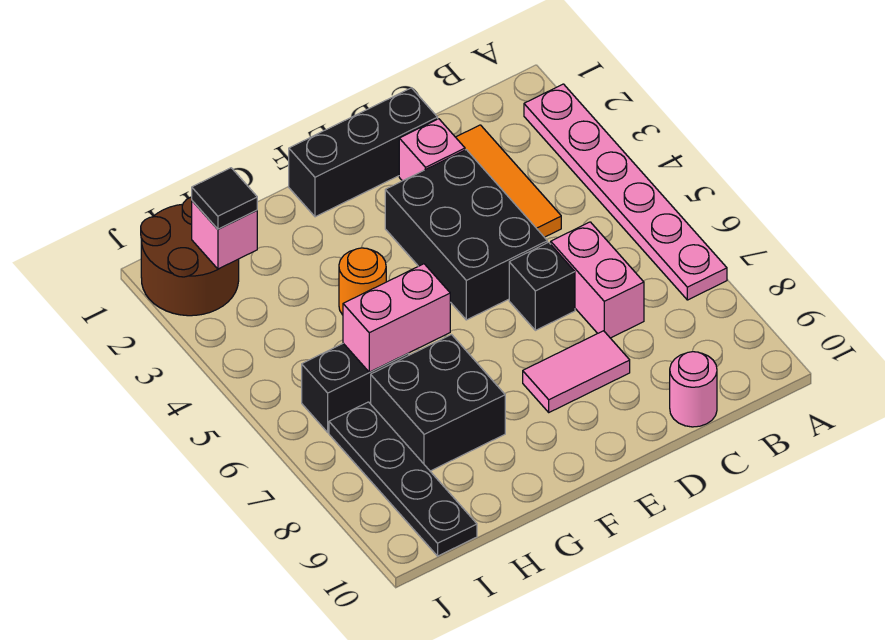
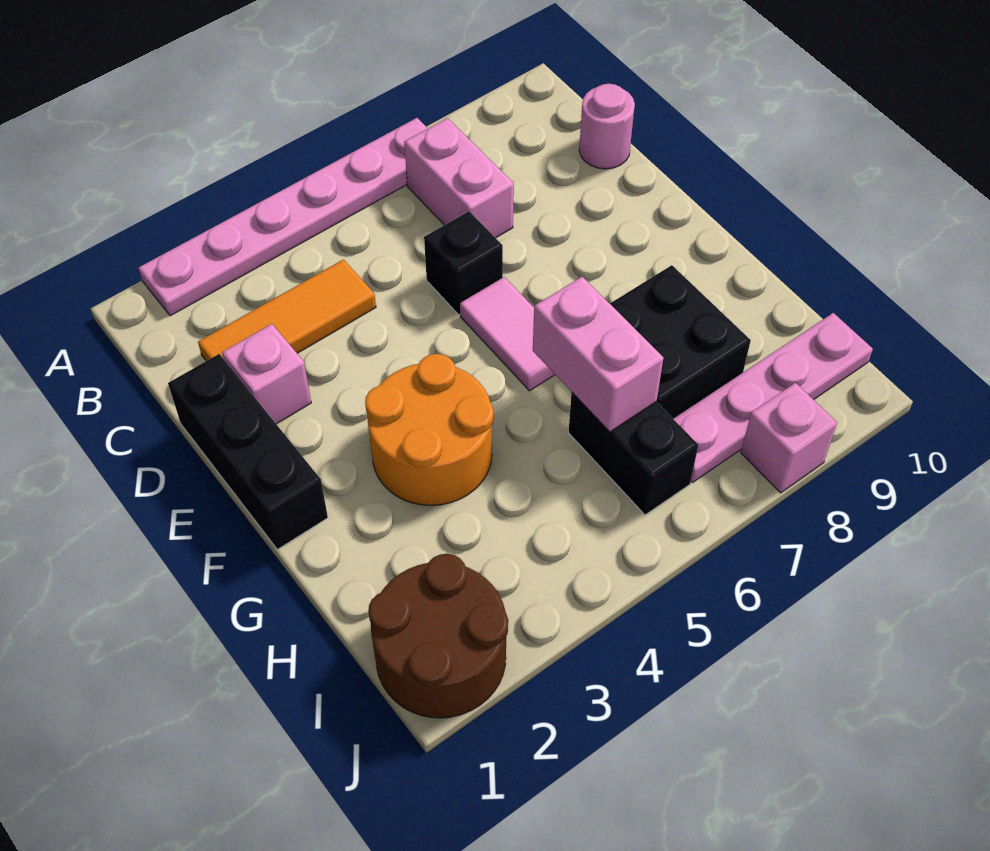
pink brick C6:C7 level 1 -> pink brick B7:C7 level 1
black brick D3:E5 level 1 -> none
pink tile D8:E8 level 1 -> pink tile E6:F6 level 1
orange round brick G4 level 1 -> orange round brick F3:G4 level 1
pink brick I2 level 2 -> pink brick J8 level 1
black tile I2 level 3 -> none
black plate I7:I10 level 1 -> pink plate I7:I10 level 1

